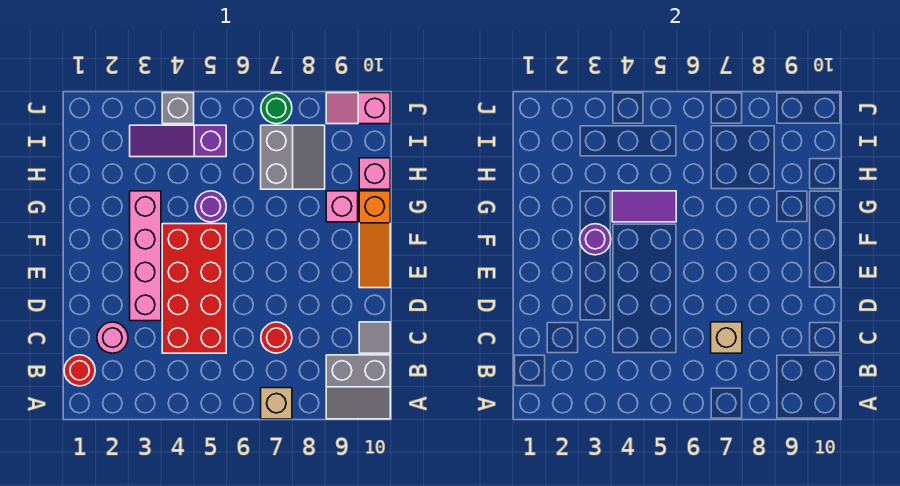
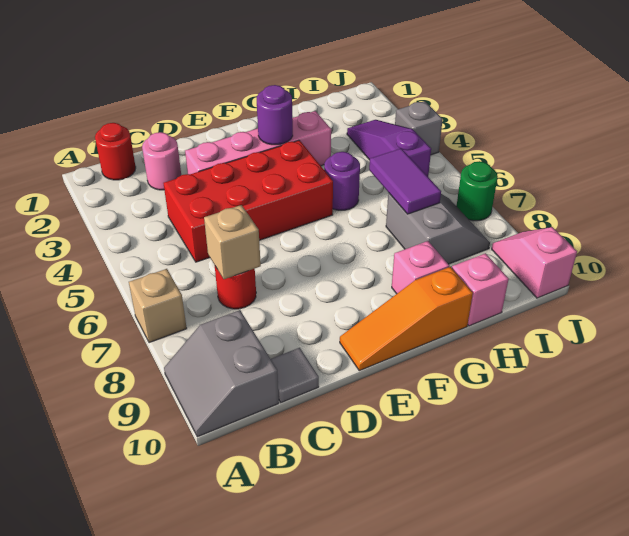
purple tile G4:G5 level 2 -> purple tile H6:H7 level 2
grey slope H7:I8 level 1 top 7 -> grey slope H7:I8 level 1 top H

